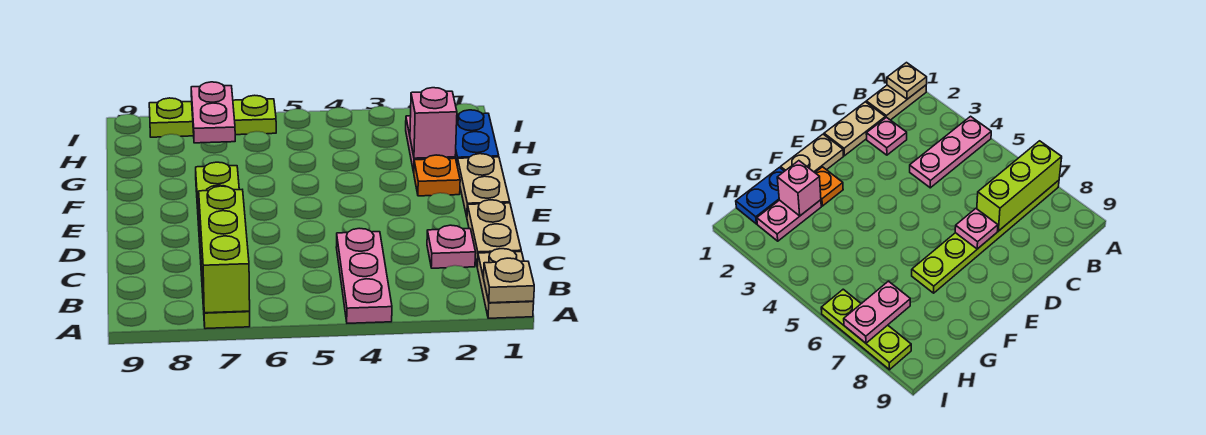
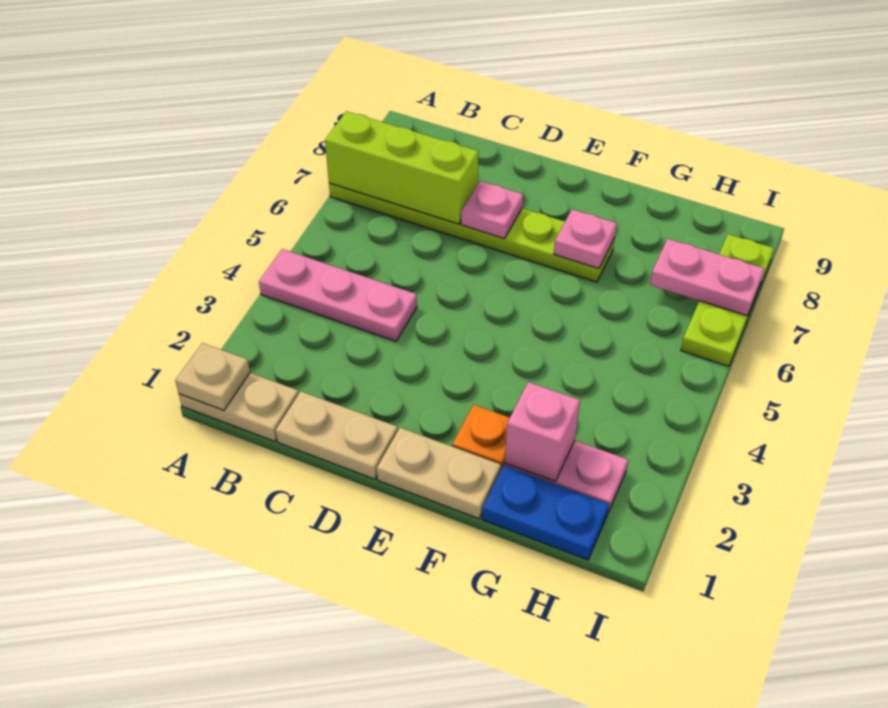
pink plate C2 level 1 -> pink plate F7 level 2

